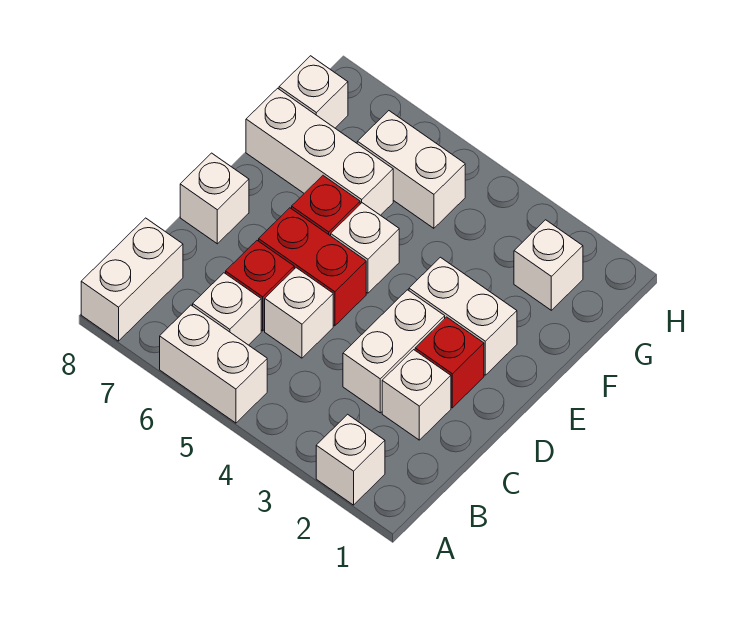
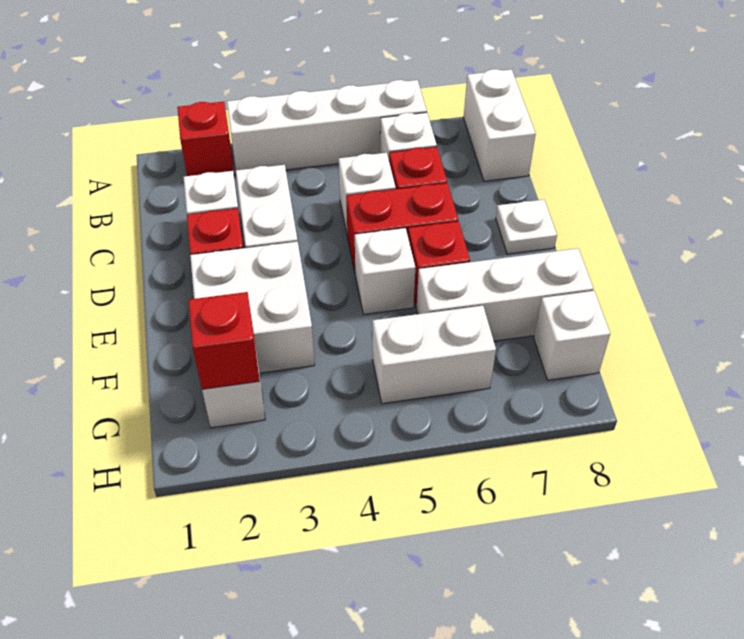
white brick A2 level 1 -> red brick A2 level 1
white brick A5:A6 level 1 -> white brick A3:A6 level 1
white brick D8 level 1 -> white plate D8 level 1
white brick E2:E3 level 1 -> white brick E2:F3 level 1
none -> red brick G2 level 2

